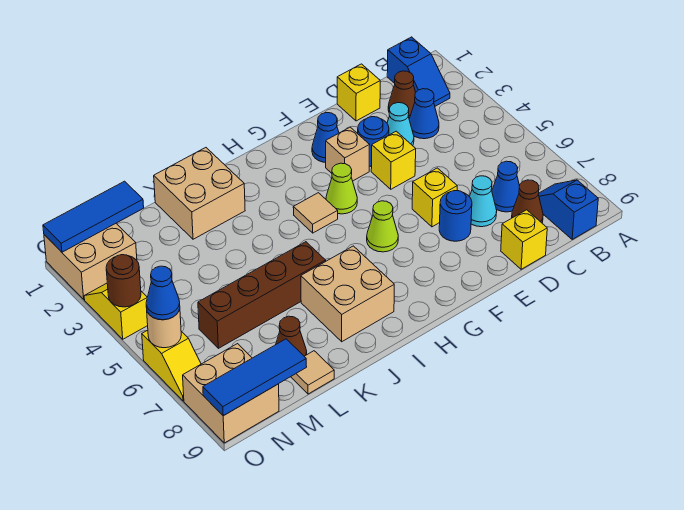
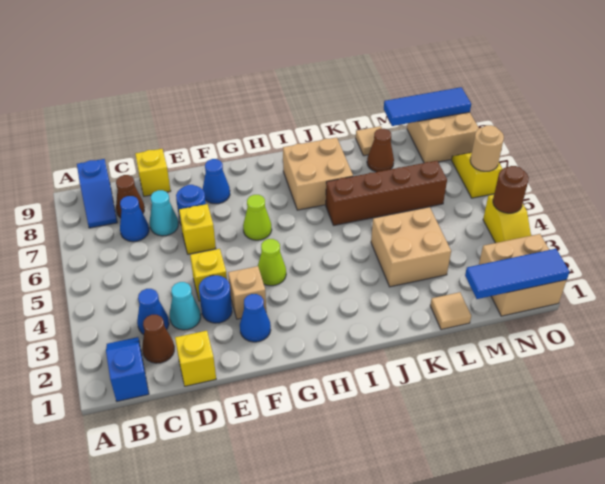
tan tile H4 level 1 -> tan tile L1 level 1
tan brick J1:K2 level 1 -> tan brick K3:L4 level 1
blue cone O6 level 3 -> blue cone F8 level 1

